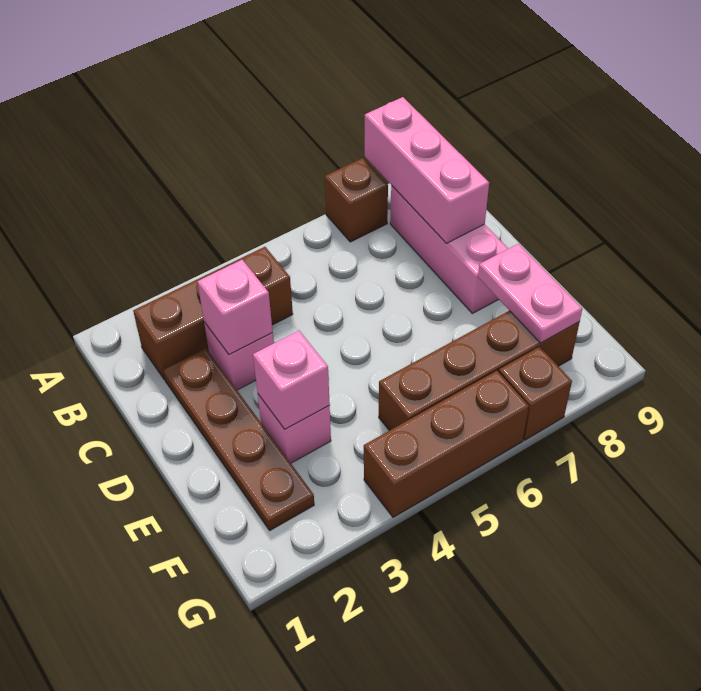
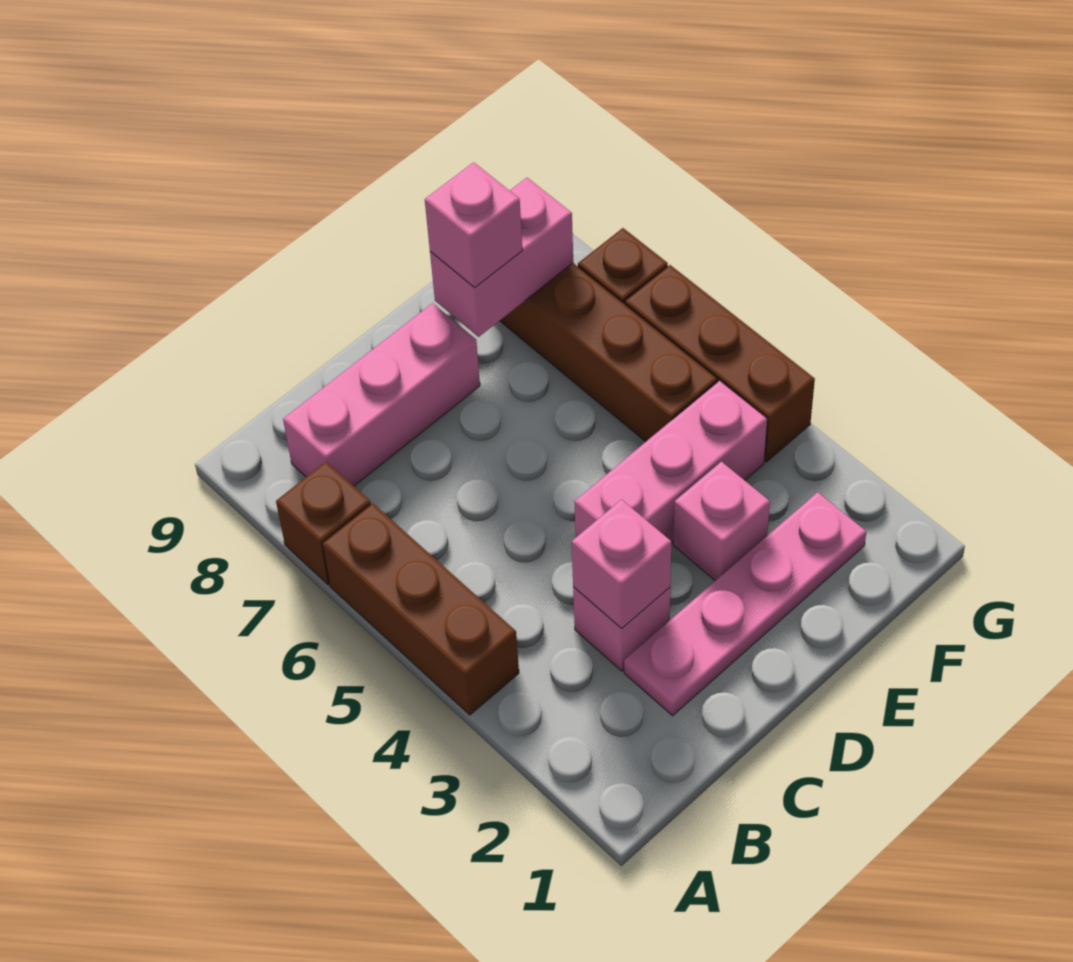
pink brick A8:C8 level 2 -> pink brick D4:F4 level 1
brown brick B2:B4 level 1 -> brown brick A4:A6 level 1
brown plate C2:F2 level 1 -> pink plate C2:F2 level 1
pink brick E3 level 2 -> pink brick E8 level 3
pink plate E8:F8 level 2 -> pink brick E8:F8 level 2

